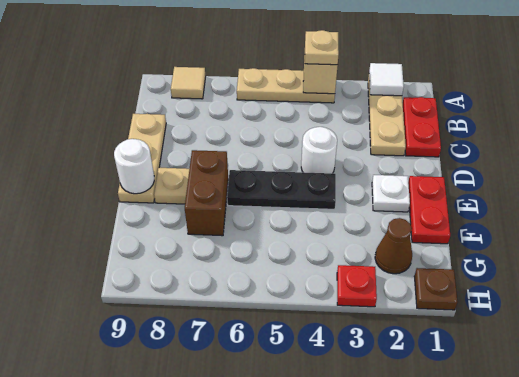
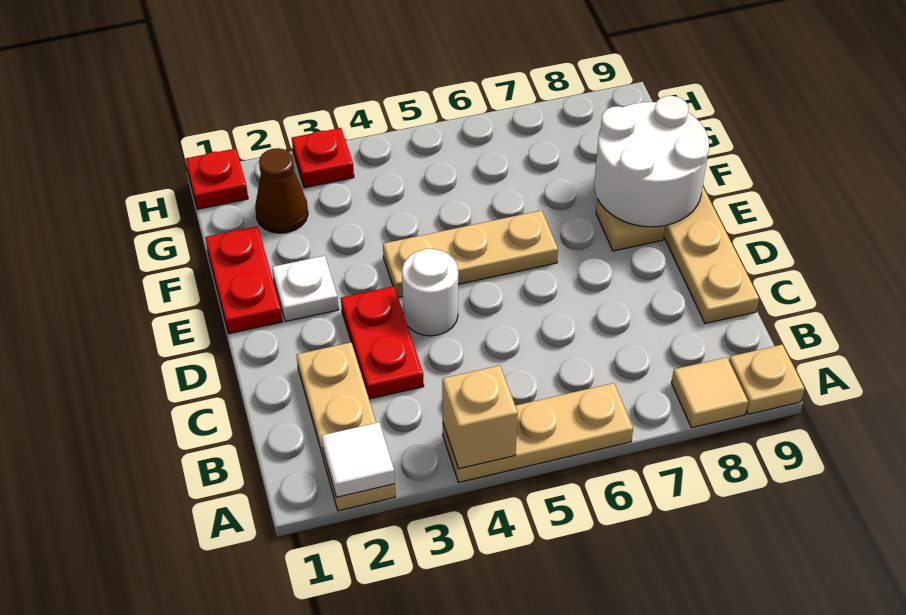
tan plate A4 level 3 -> tan plate A9 level 1
red plate B1:C1 level 1 -> red plate C3:D3 level 1
black plate E4:E6 level 1 -> tan plate E4:E6 level 1
brown brick E7:F7 level 1 -> none
white round brick E9 level 2 -> white round brick E8:F9 level 2
brown plate H1 level 1 -> red plate H1 level 1

